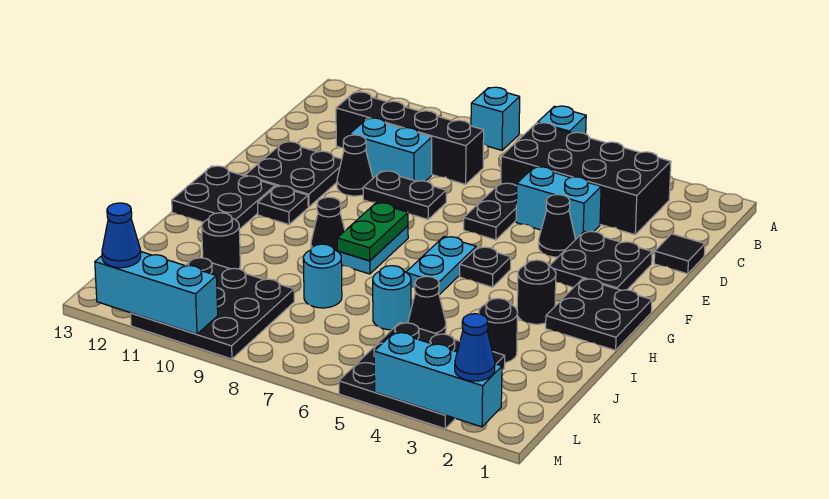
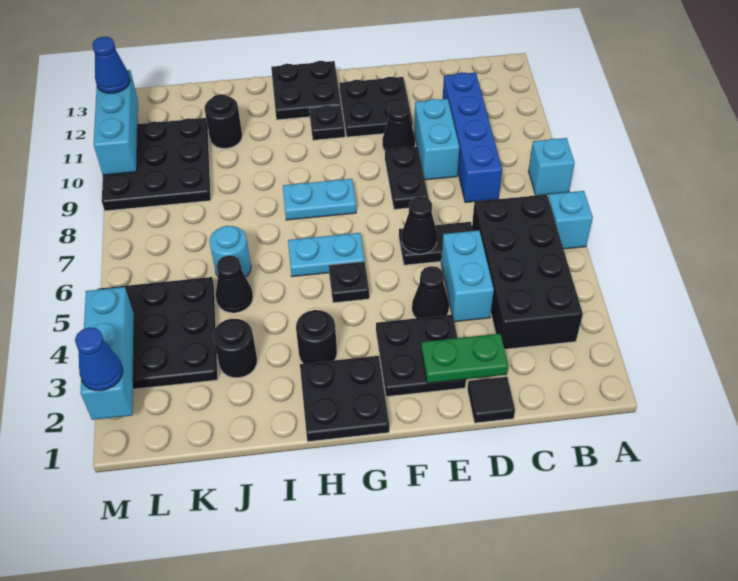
black brick C8:C11 level 1 -> blue brick C8:C11 level 1
green plate G8:H8 level 2 -> green plate D2:E2 level 2
black cone H9 level 1 -> black cone E6 level 2
cyan round brick J8 level 1 -> none

